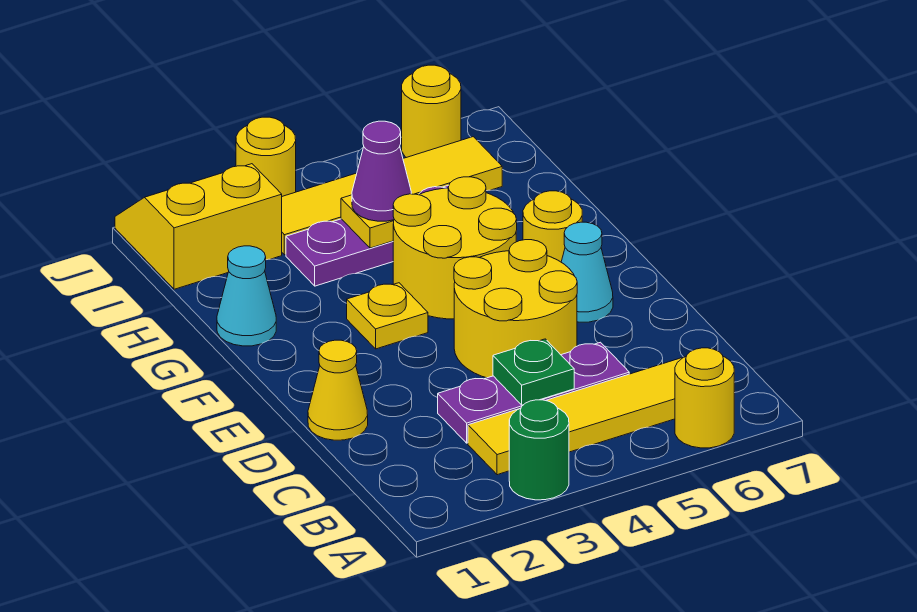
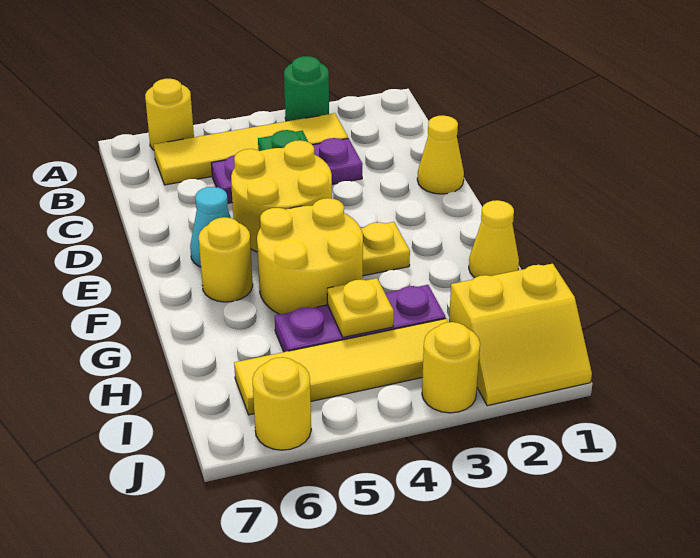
cyan cone G1 level 1 -> yellow cone G1 level 1
purple cone H4 level 3 -> none

